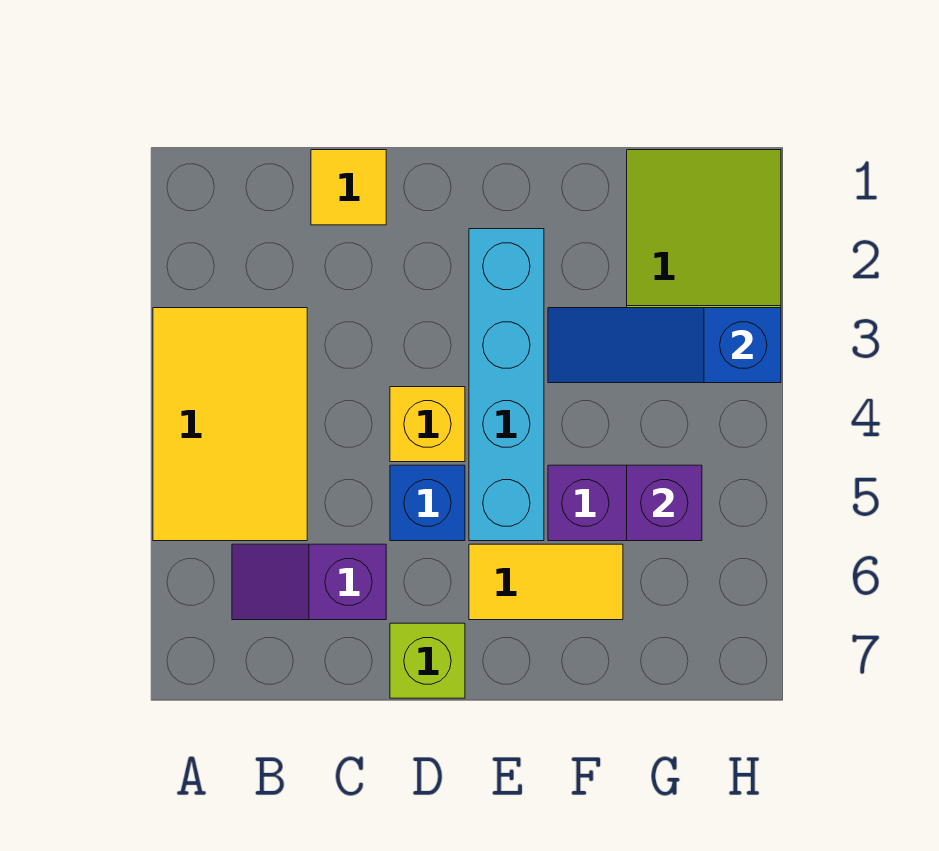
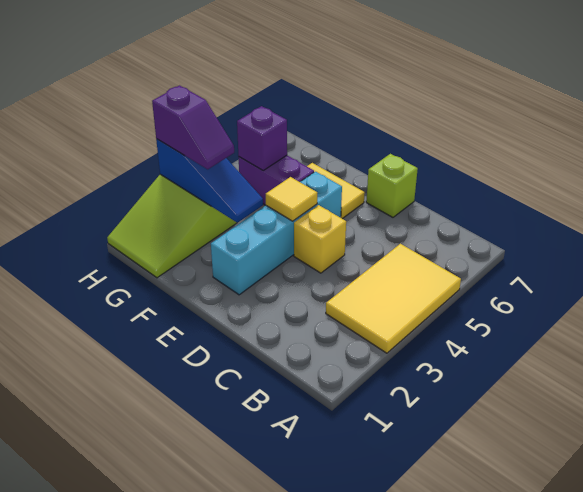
purple slope B6:C6 level 1 top C -> purple slope G3:H3 level 3 top H
yellow tile C1 level 1 -> yellow tile E4 level 2
blue brick D5 level 1 -> none

